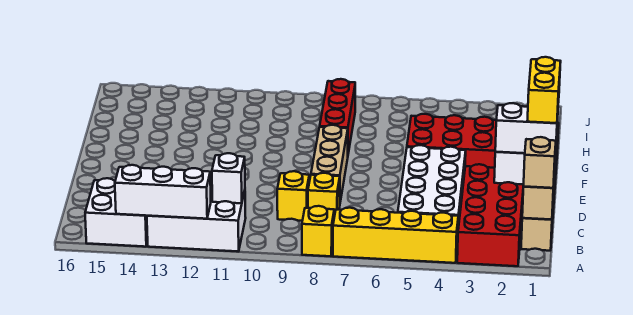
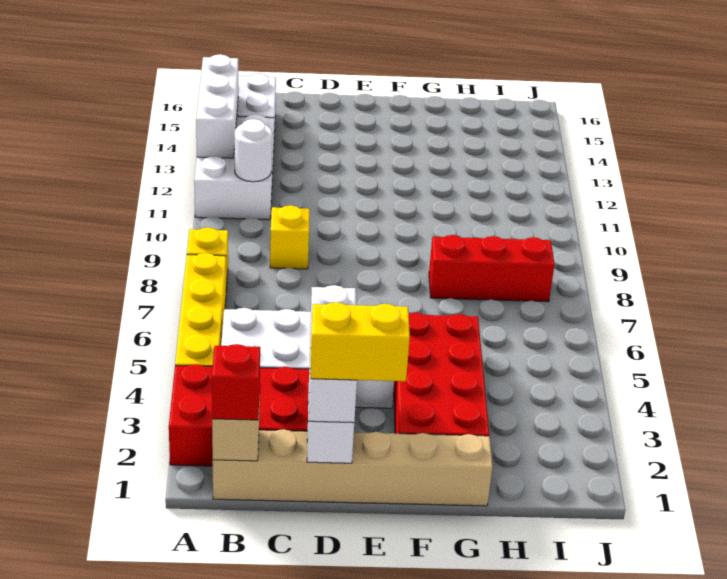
tan brick B1 level 3 -> red brick B1 level 3
white brick B11 level 2 -> white round brick B11 level 2
yellow brick C8 level 1 -> none
white brick D1:D2 level 3 -> white brick D1:D3 level 3
tan brick D8:F8 level 1 -> none

